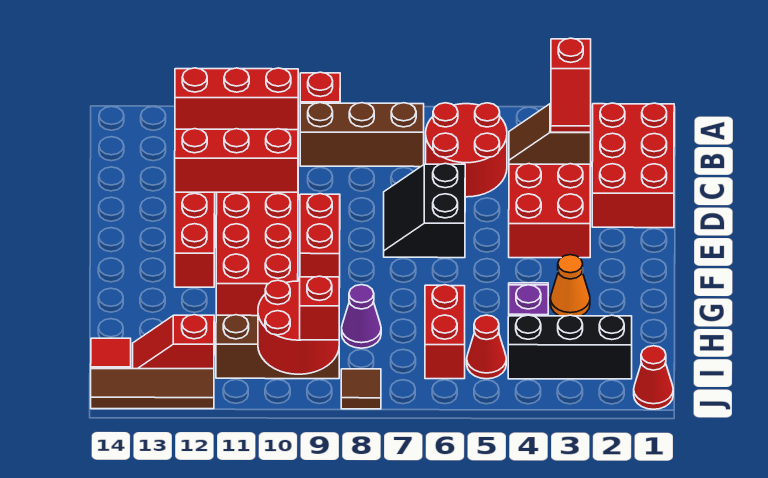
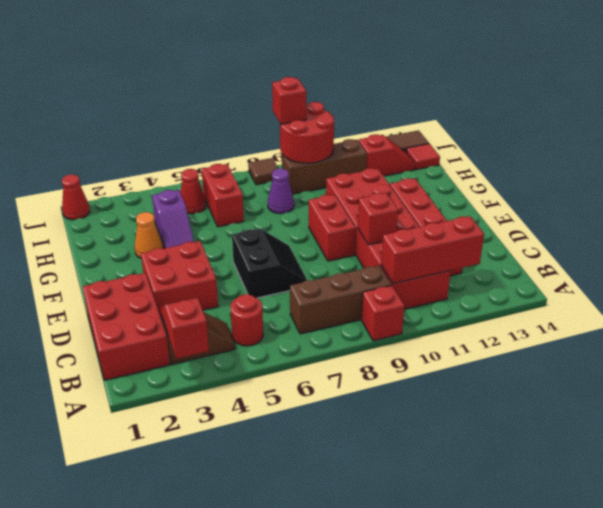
red round brick B5:C6 level 1 -> red round brick B5 level 1
red brick D10:D12 level 2 -> red brick D10 level 2
black brick I2:I4 level 1 -> none

